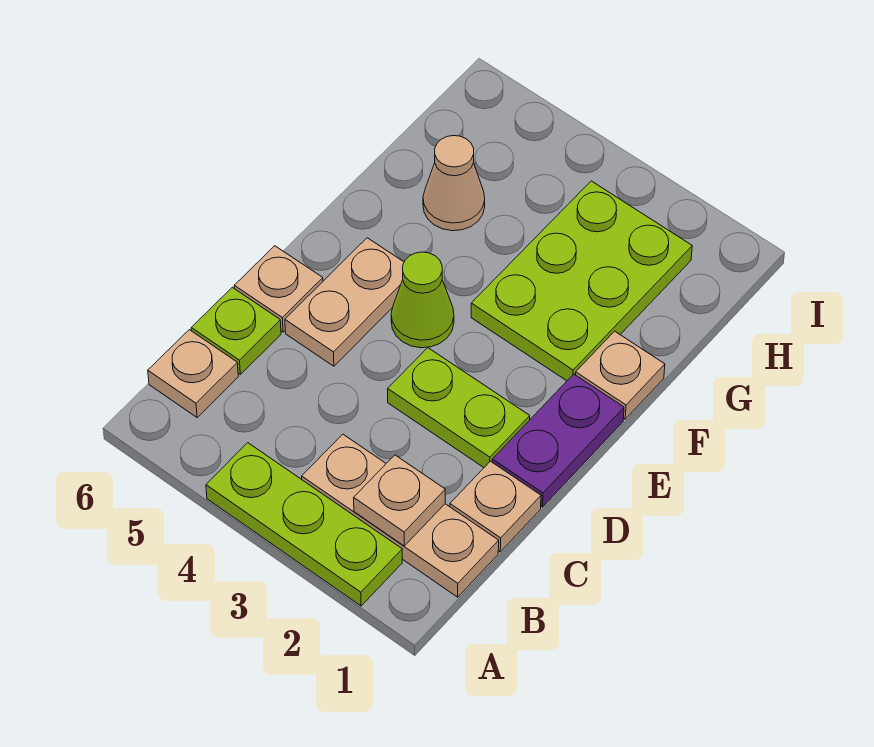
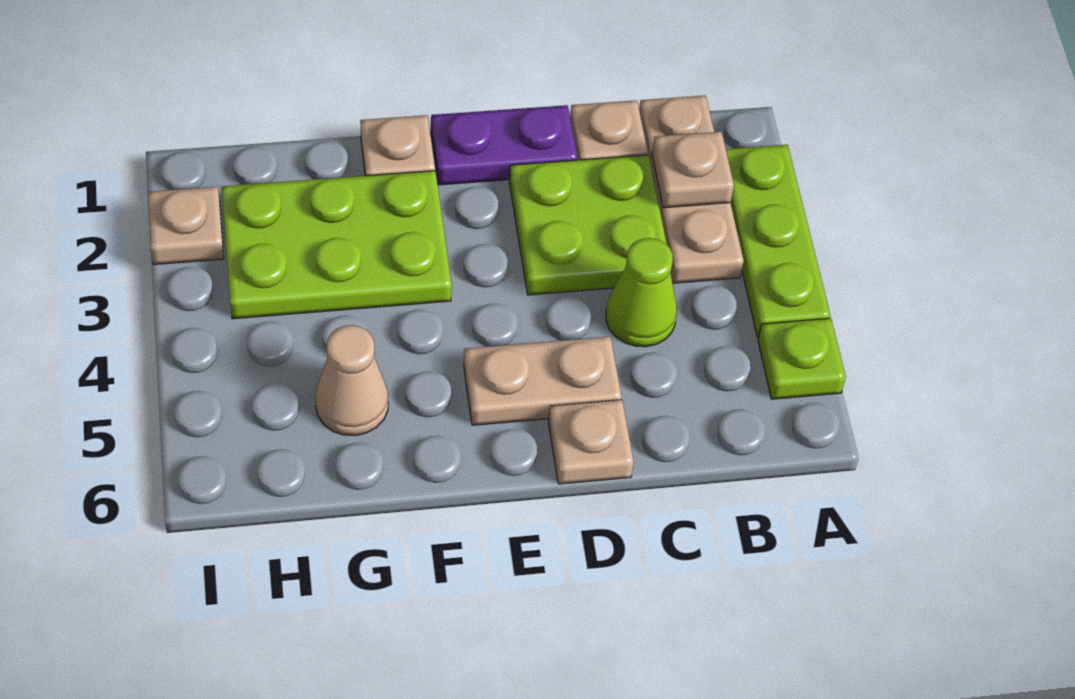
tan plate B6 level 1 -> tan plate I2 level 1
lime plate C6 level 1 -> lime plate A5 level 1
lime plate D2:D3 level 1 -> lime plate C2:D3 level 1
lime cone E4 level 1 -> lime cone C4 level 1

